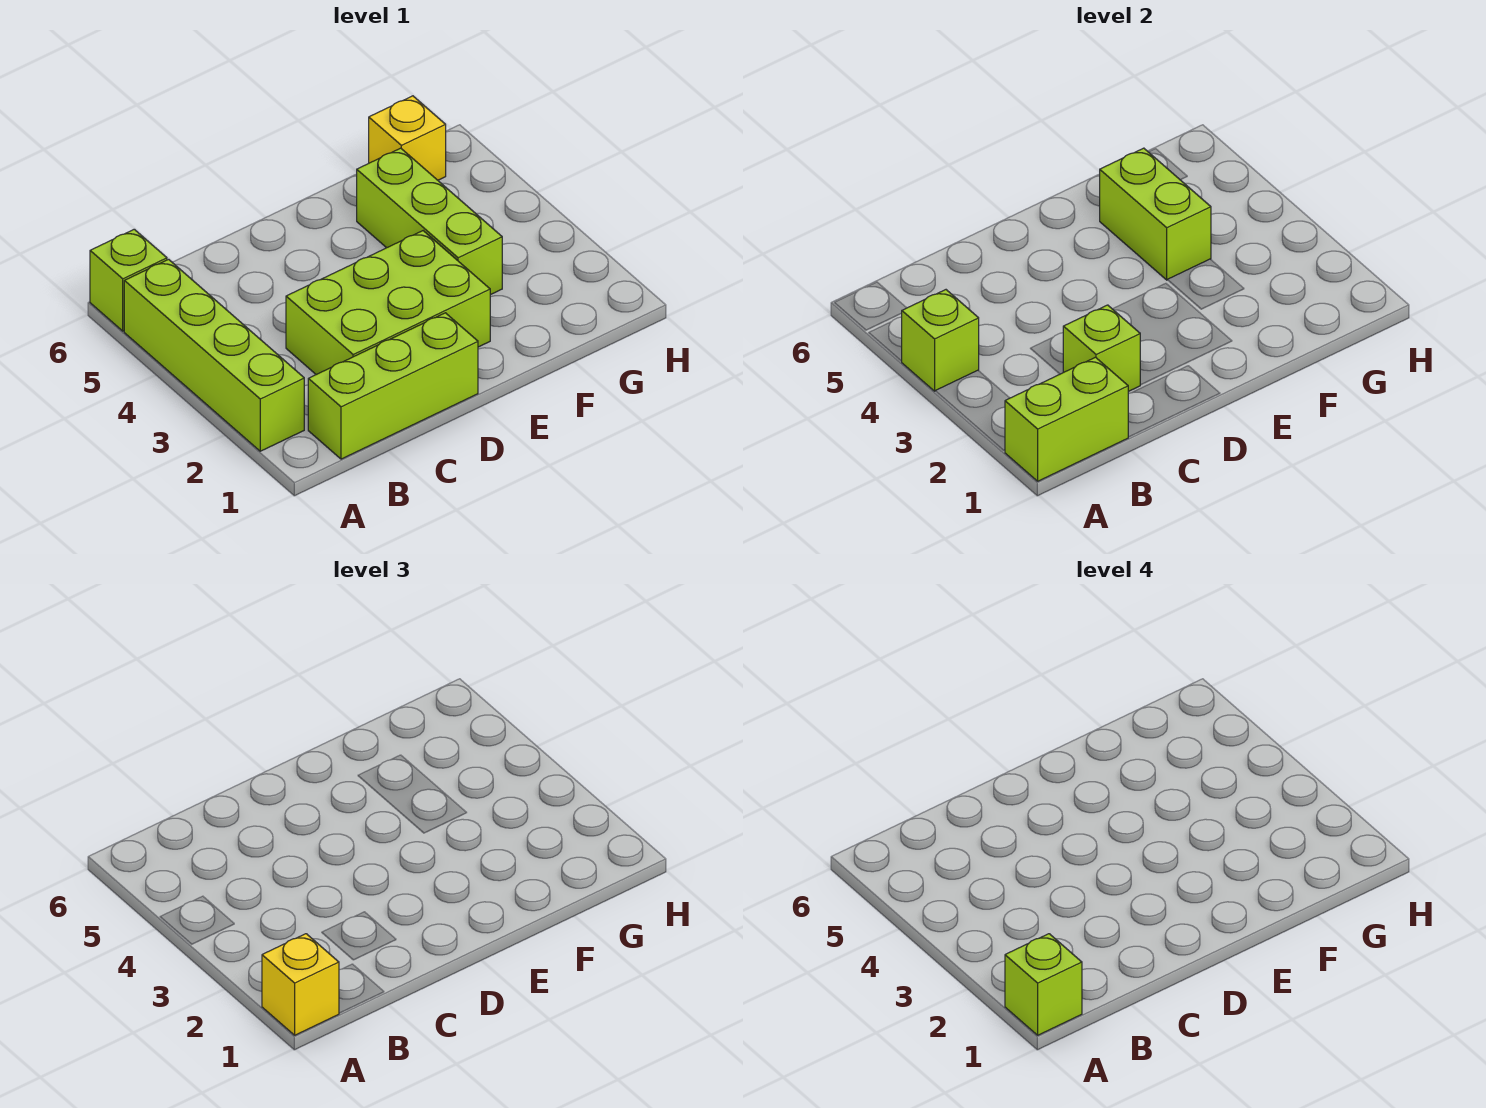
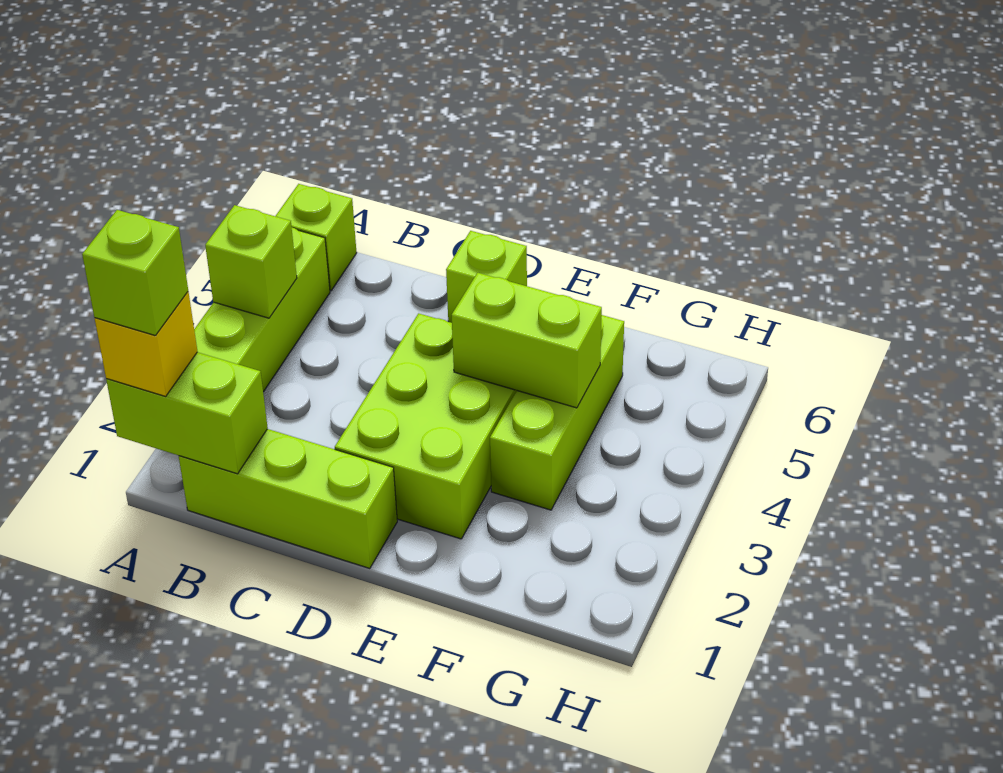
lime brick C2:E3 level 1 -> lime brick D2:E4 level 1
lime brick C2 level 2 -> lime brick D6 level 1
lime brick F4:F5 level 2 -> lime brick E4:F4 level 2
yellow brick G6 level 1 -> none

